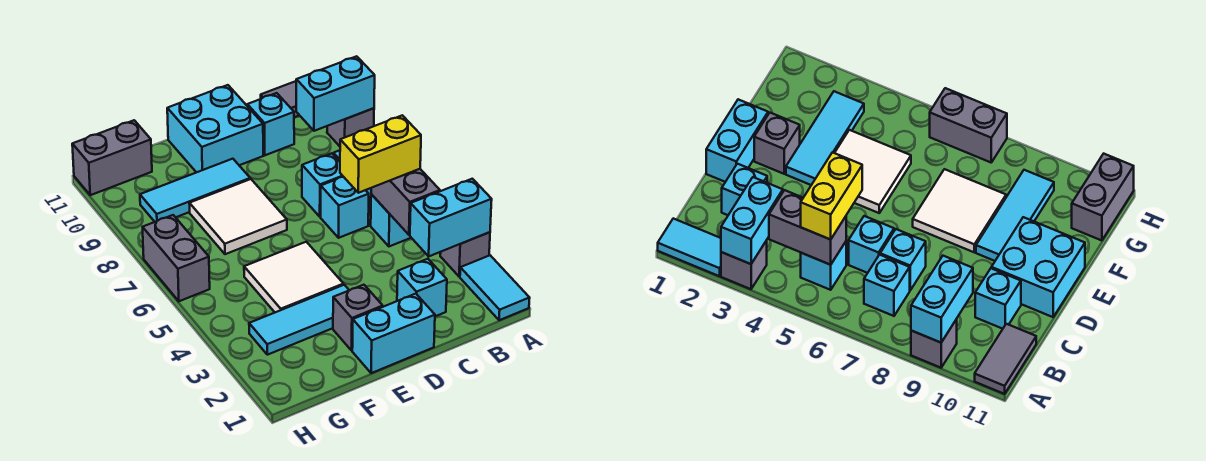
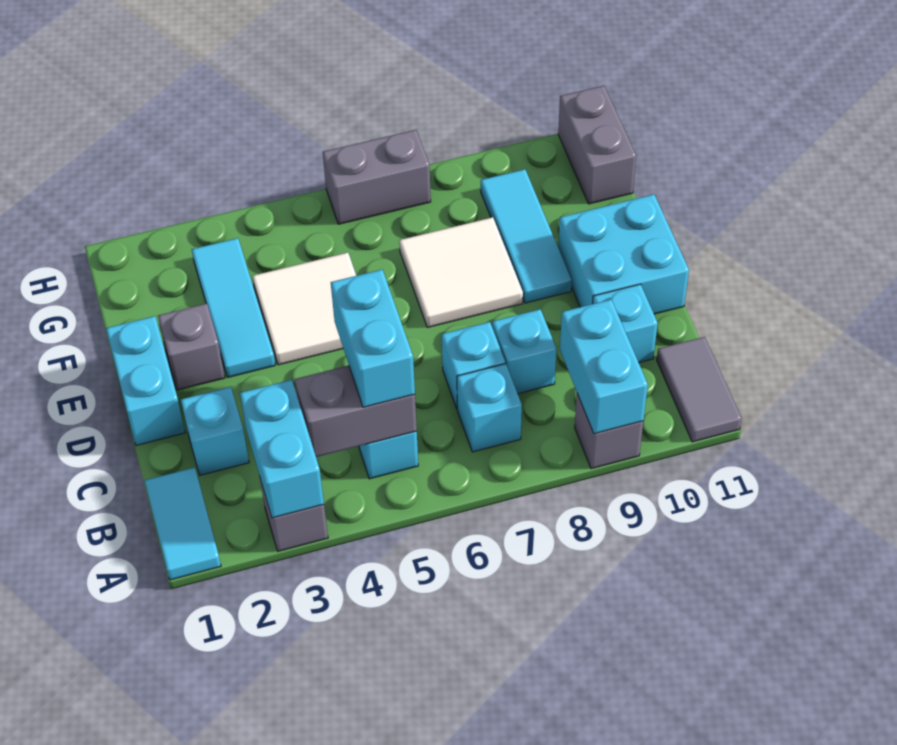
cyan tile A1:A2 level 1 -> cyan tile A1:B1 level 1
yellow brick B5:C5 level 3 -> cyan brick B5:C5 level 3
cyan brick C6 level 1 -> cyan brick C8 level 1

